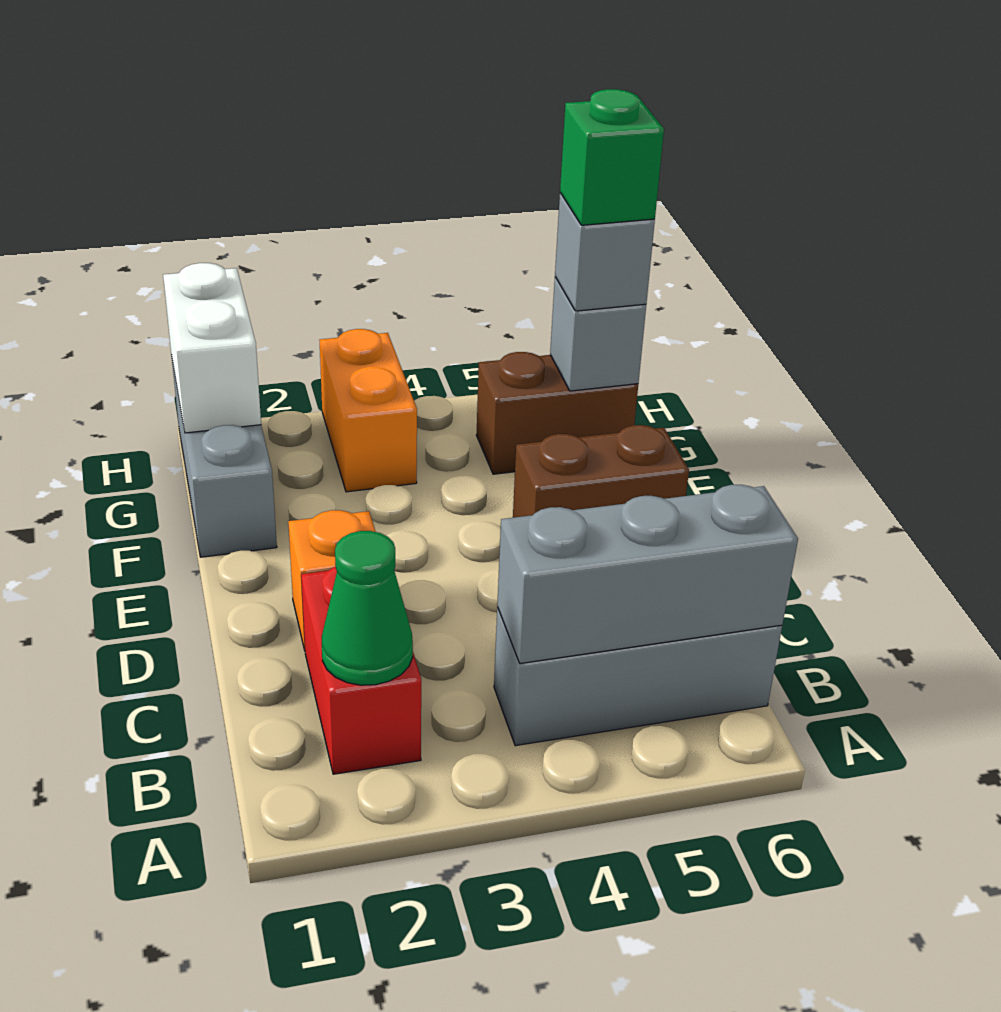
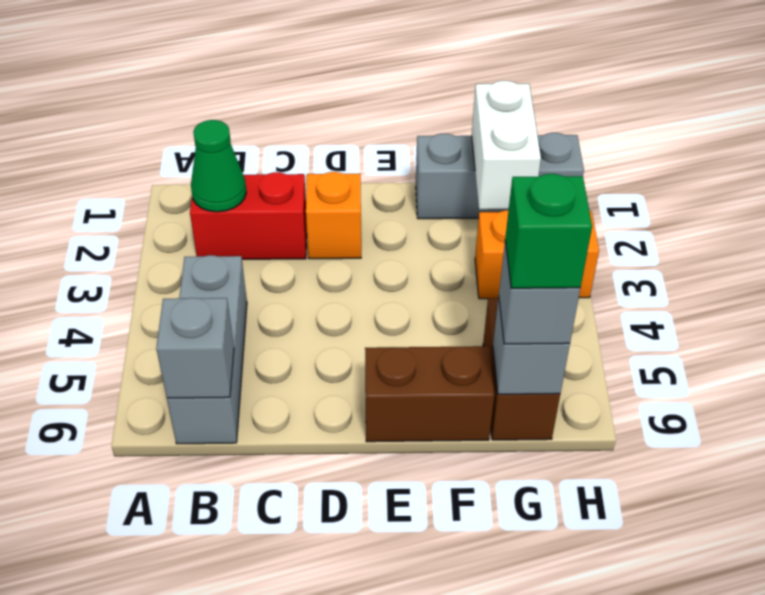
grey brick B4:B6 level 2 -> grey brick B6 level 2
brown brick E5:E6 level 1 -> brown brick E6:F6 level 1
white brick G1:H1 level 2 -> white brick G1:G2 level 2

